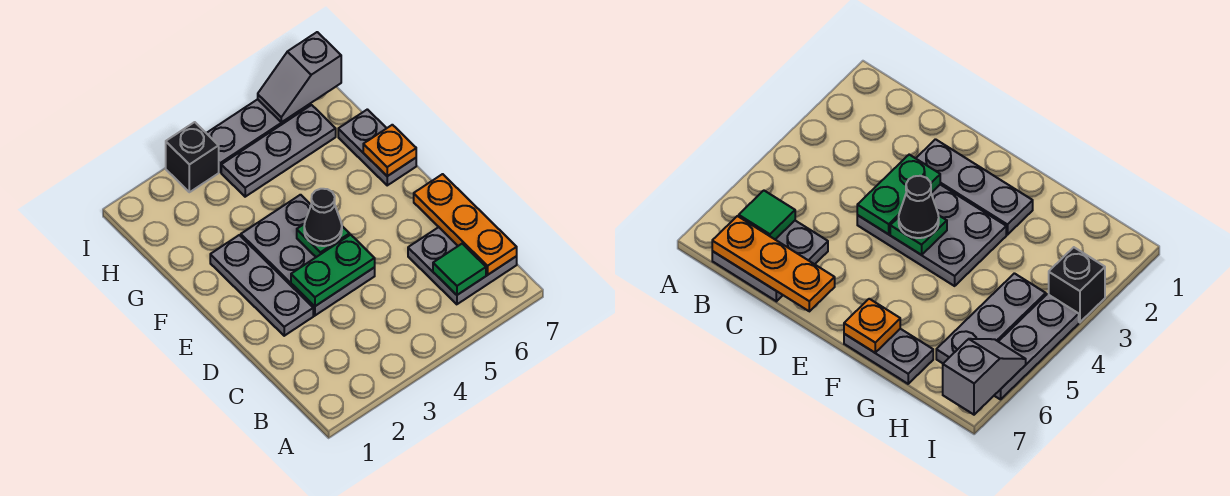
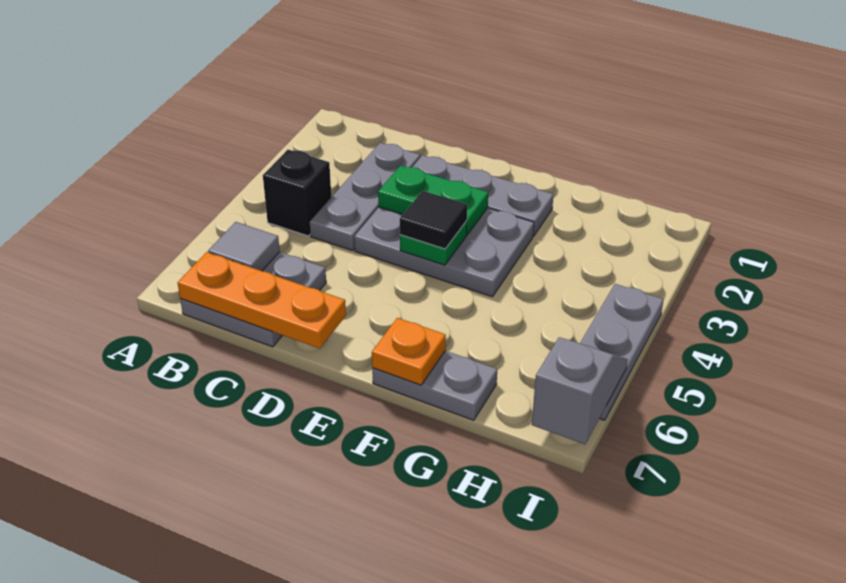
green tile B6 level 2 -> grey tile B6 level 2
green plate D3:D4 level 2 -> green plate D3:E3 level 2
black cone E4 level 3 -> black tile E4 level 3
grey plate H4:H6 level 1 -> grey plate C2:C4 level 1
black brick I3 level 1 -> black brick B4 level 1

